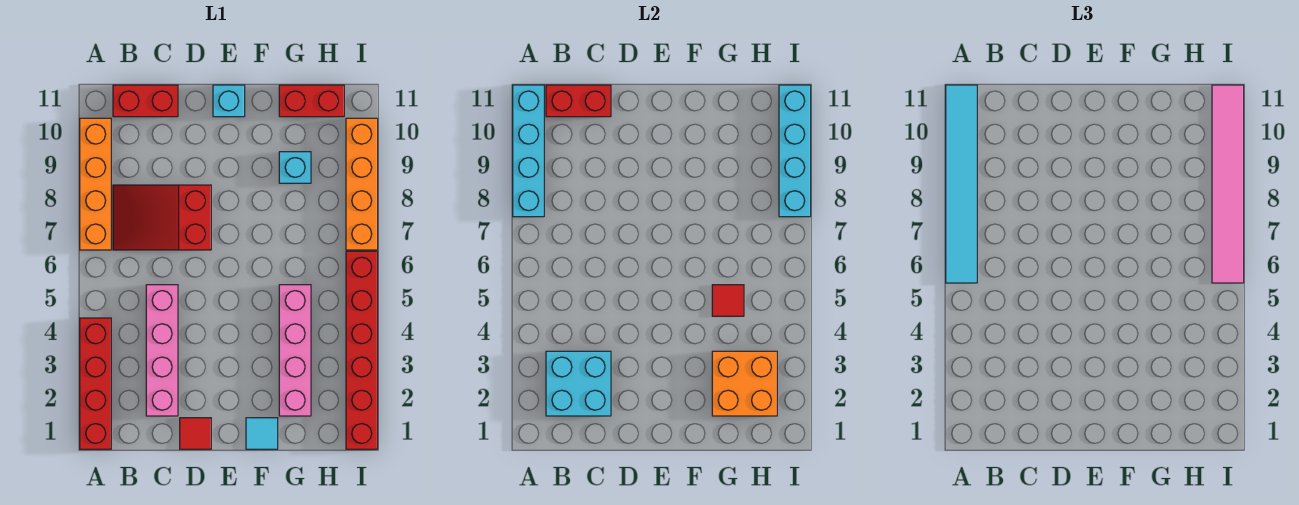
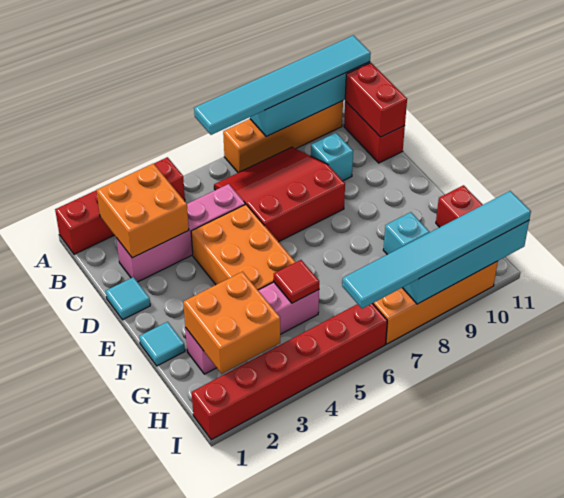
cyan brick B2:C3 level 2 -> orange brick B2:C3 level 2
red slope B7:D8 level 1 top D -> red slope B6:D8 level 1 top D
red tile D1 level 1 -> cyan tile D1 level 1
none -> orange brick D4:F5 level 1
cyan brick E11 level 1 -> cyan brick C9 level 1
pink tile I6:I11 level 3 -> cyan tile I6:I11 level 3

